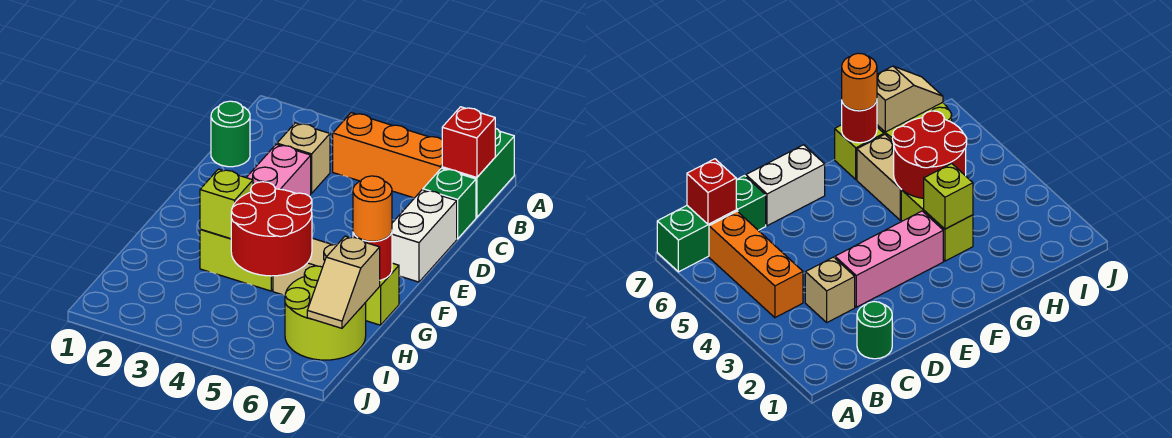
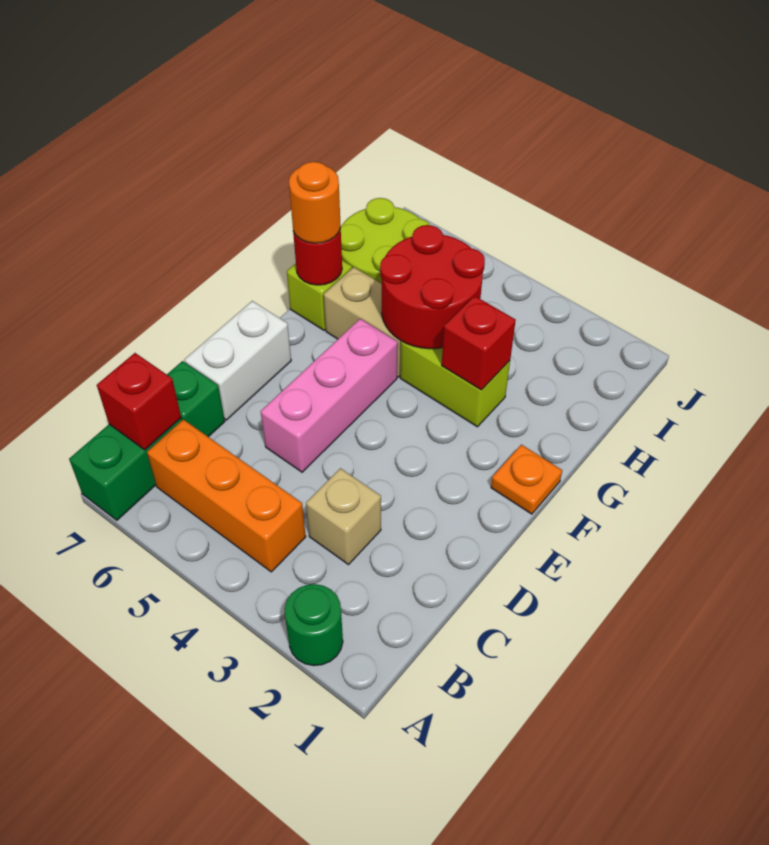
green round brick C1 level 1 -> green round brick A2 level 1
pink brick D3:F3 level 1 -> pink brick D5:F5 level 1
none -> orange plate F1 level 1
lime brick G3 level 2 -> red brick G3 level 2
tan slope H7:I7 level 2 top H -> none

